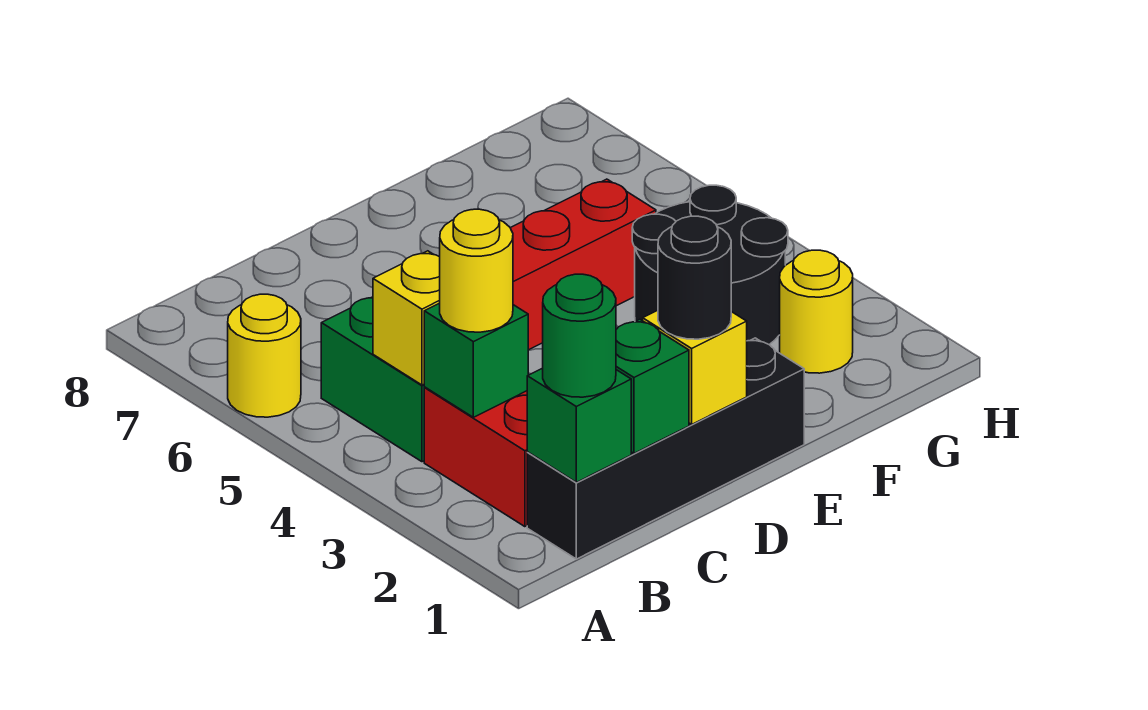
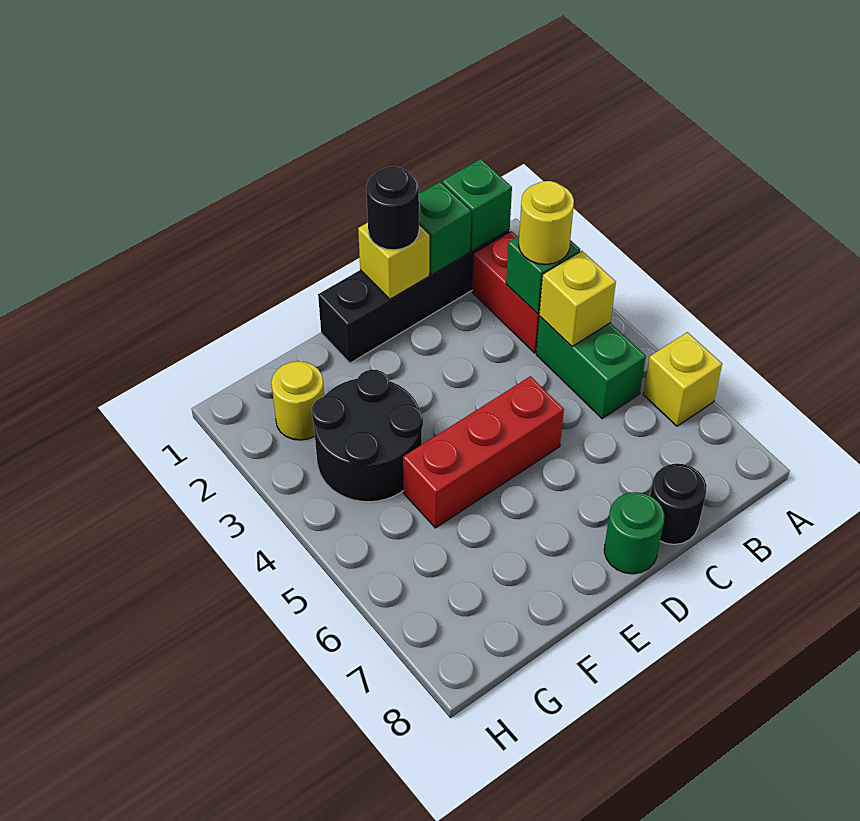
yellow round brick A6 level 1 -> yellow brick A6 level 1
green round brick B1 level 3 -> green round brick D8 level 1
none -> black round brick C8 level 1

